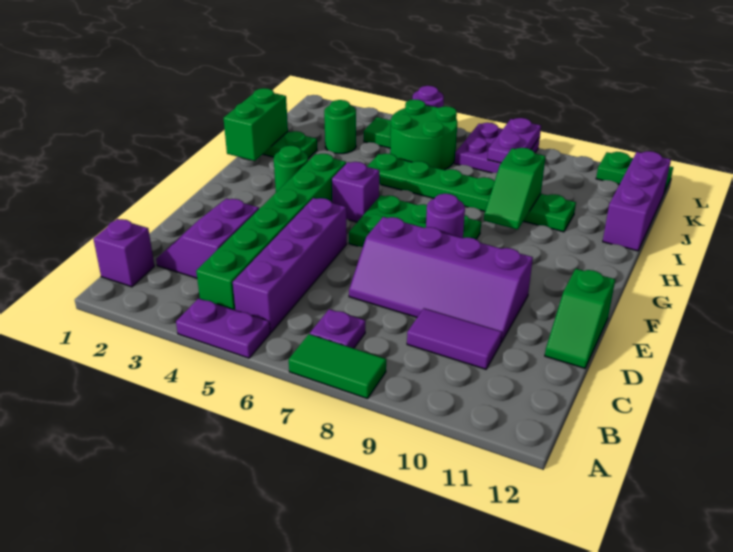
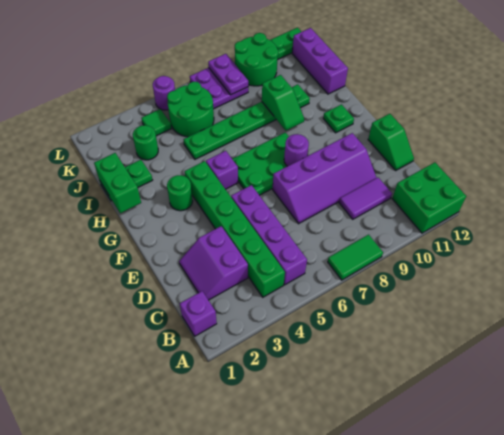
purple plate A4:A5 level 1 -> none
none -> green brick A11:B12 level 1
purple plate B7 level 1 -> none
none -> green plate G11 level 1
none -> green round brick K9:L10 level 1

